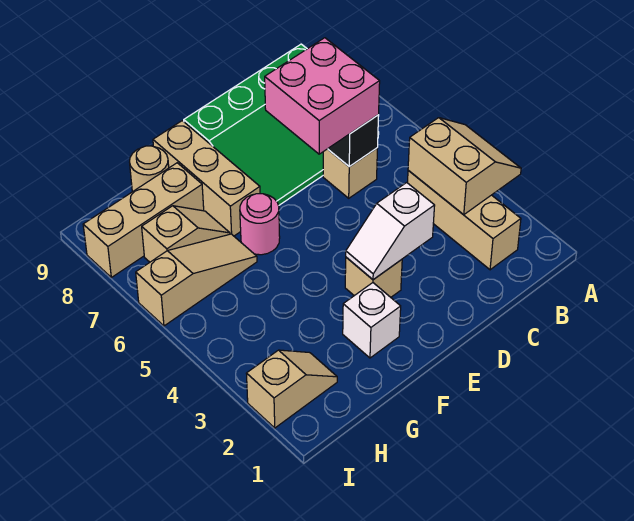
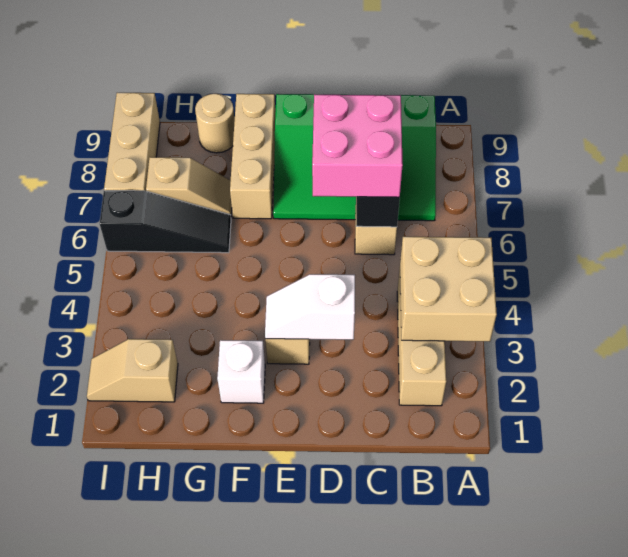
tan slope A3:B4 level 2 top B -> tan brick A3:B4 level 2
pink round brick F6 level 1 -> none
tan slope G6:I6 level 1 top I -> black slope G6:I6 level 1 top I
tan brick G8:I8 level 1 -> tan brick I7:I9 level 1
tan slope H2:I2 level 1 top I -> tan slope H2:I2 level 1 top H

